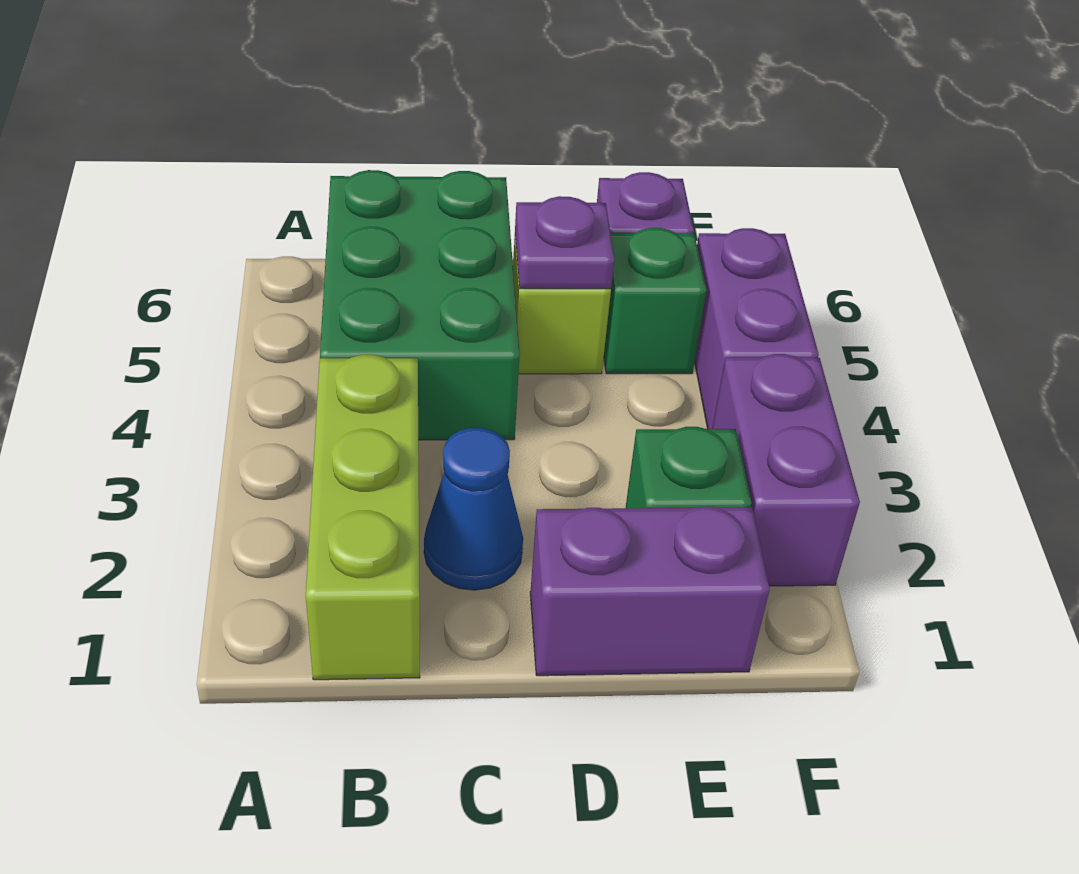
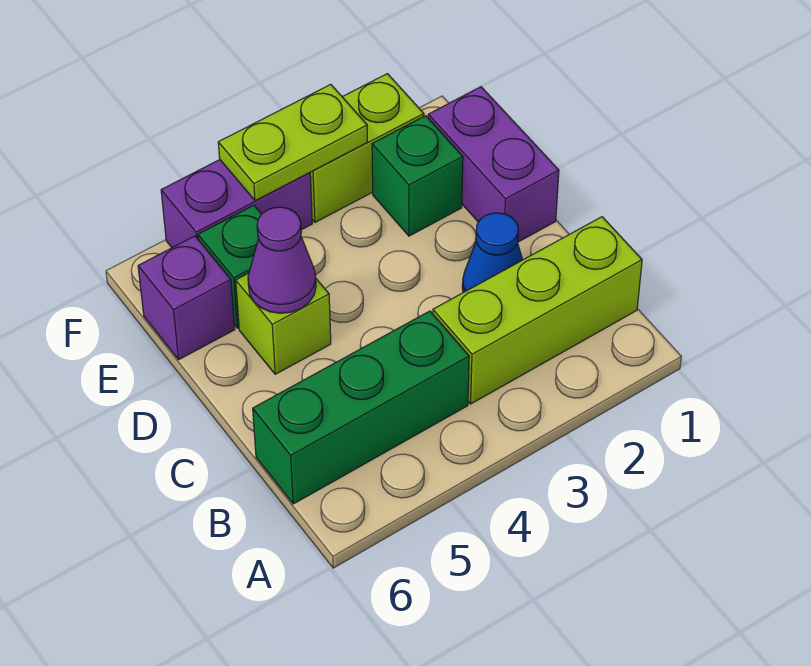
green brick B4:C6 level 1 -> green brick B4:B6 level 1
purple plate D5 level 2 -> purple cone D5 level 2
purple brick F2:F3 level 1 -> lime brick F2:F3 level 1
none -> lime plate F3:F4 level 2

